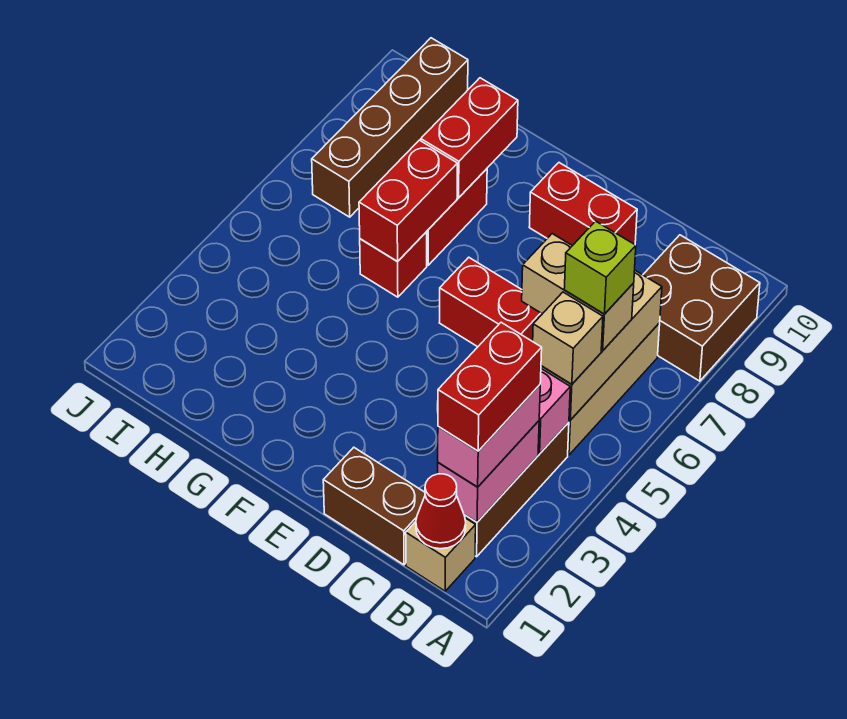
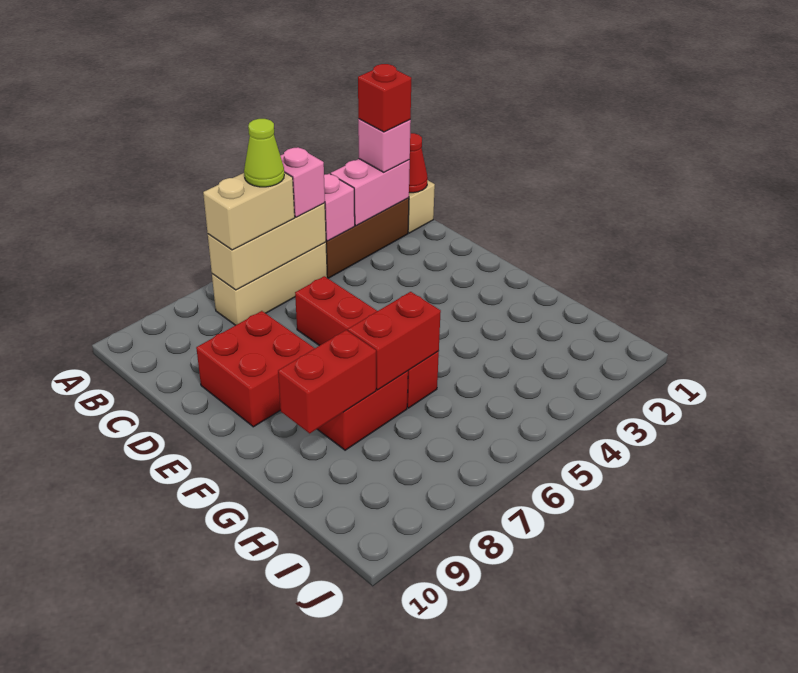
brown brick A8:B9 level 1 -> none
pink brick B2:B3 level 3 -> pink brick B2 level 3
red brick B2:B3 level 4 -> red brick B2 level 4
tan brick B5 level 3 -> pink brick B5 level 3
tan brick B6:C6 level 3 -> tan brick B6:B7 level 3
lime brick B6 level 4 -> lime cone B6 level 4
brown brick C1:D1 level 1 -> none
red brick D9:E9 level 1 -> red brick D8:E9 level 1
brown brick I7:I10 level 1 -> none

